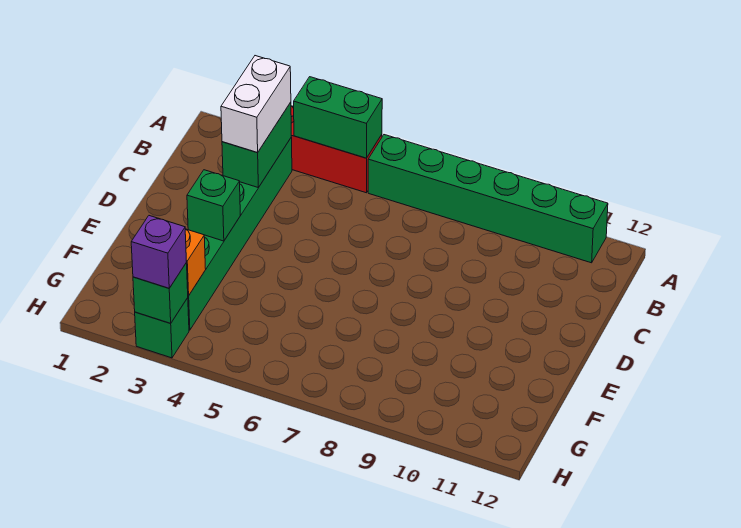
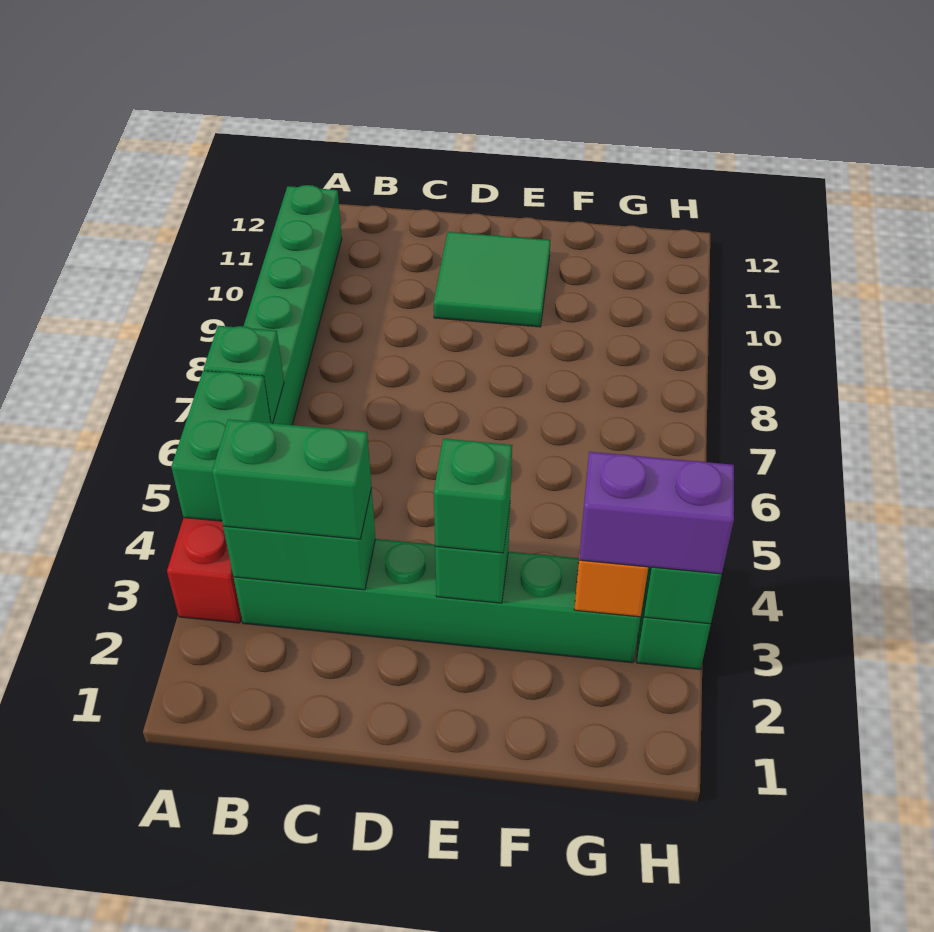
none -> green brick A6 level 2
white brick B3:C3 level 3 -> green brick B3:C3 level 3
none -> green tile D10:E11 level 1
none -> green brick E3 level 3
purple brick H3 level 3 -> purple brick G3:H3 level 3

